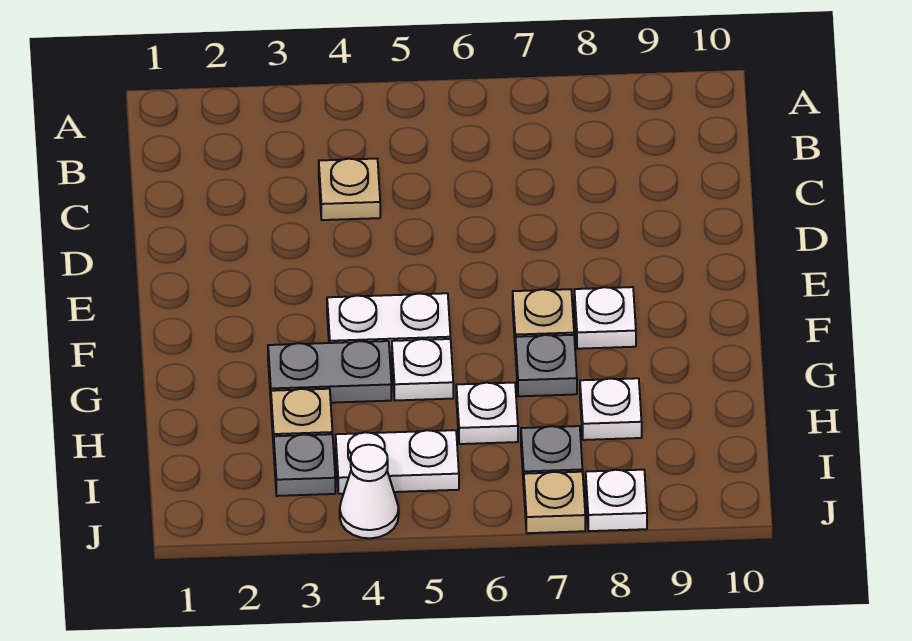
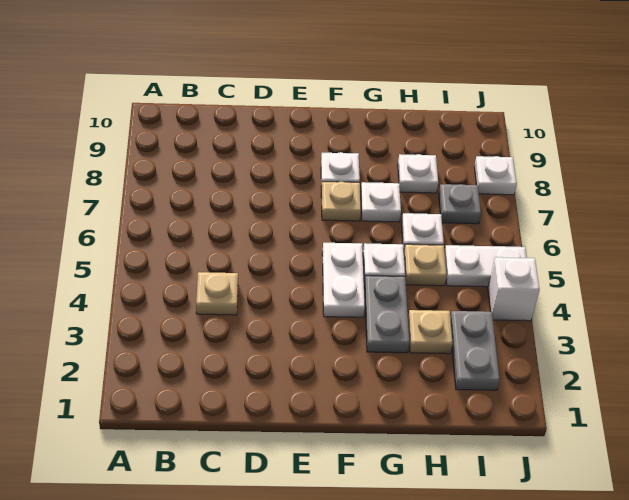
grey plate G7 level 1 -> white plate G7 level 1
grey plate I3 level 1 -> grey plate I2:I3 level 1
white plate I4:I5 level 1 -> white plate I5:J5 level 1
white cone J4 level 1 -> white brick J4 level 1
tan plate J7 level 1 -> tan plate H5 level 1

